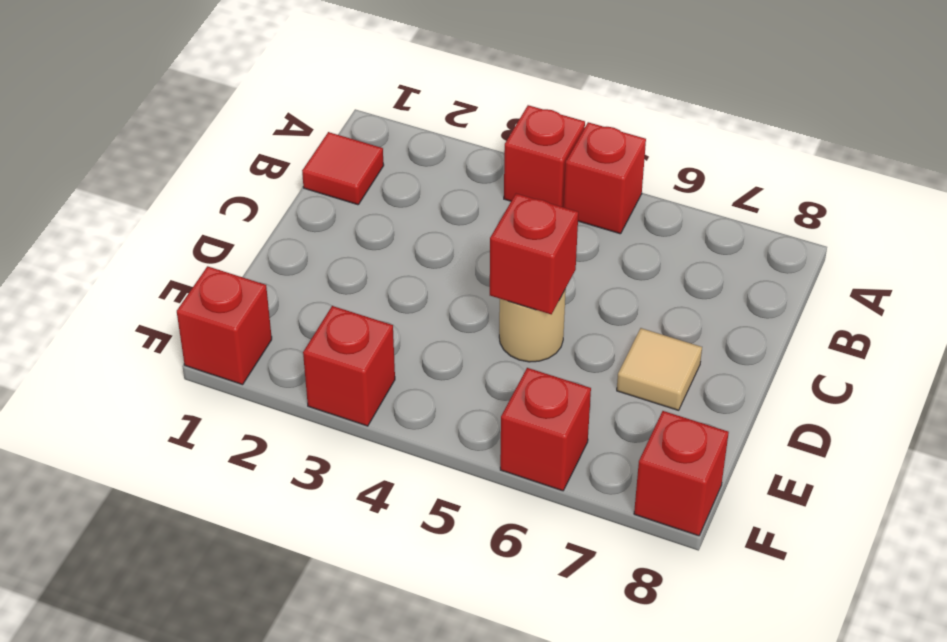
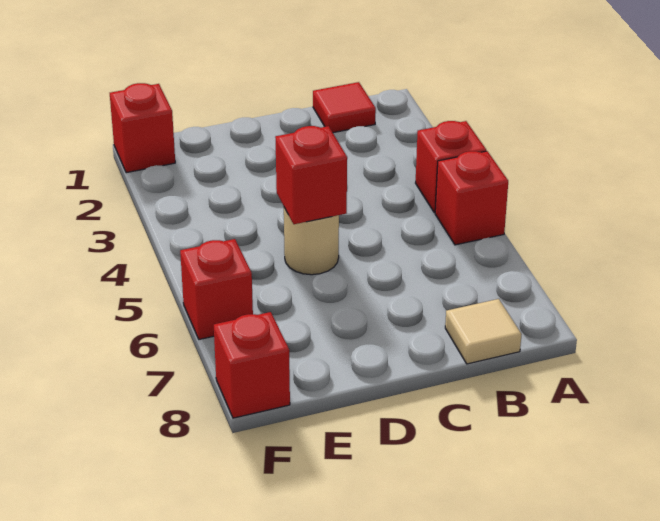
tan tile D7 level 1 -> tan tile B8 level 1
red brick F3 level 1 -> none

